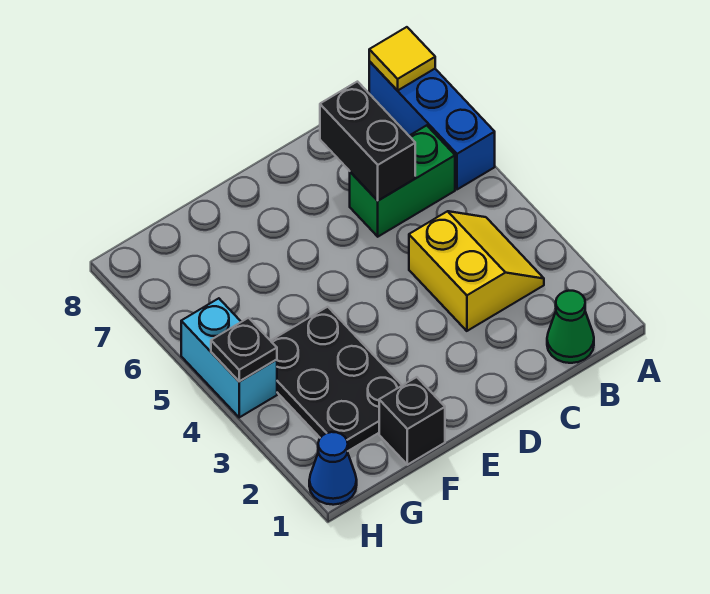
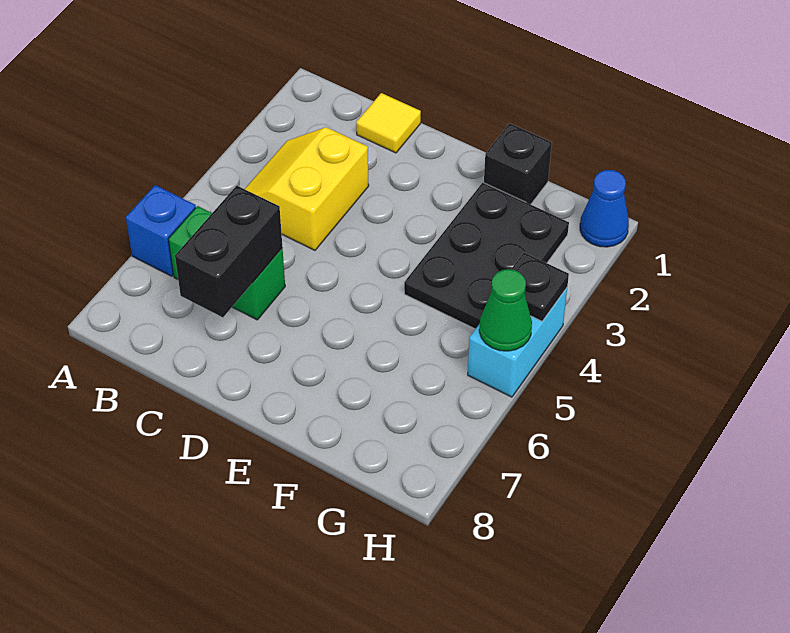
blue brick A6:A8 level 1 -> blue brick A6 level 1
yellow tile A8 level 2 -> yellow tile C1 level 1
green cone B1 level 1 -> green cone H5 level 2

